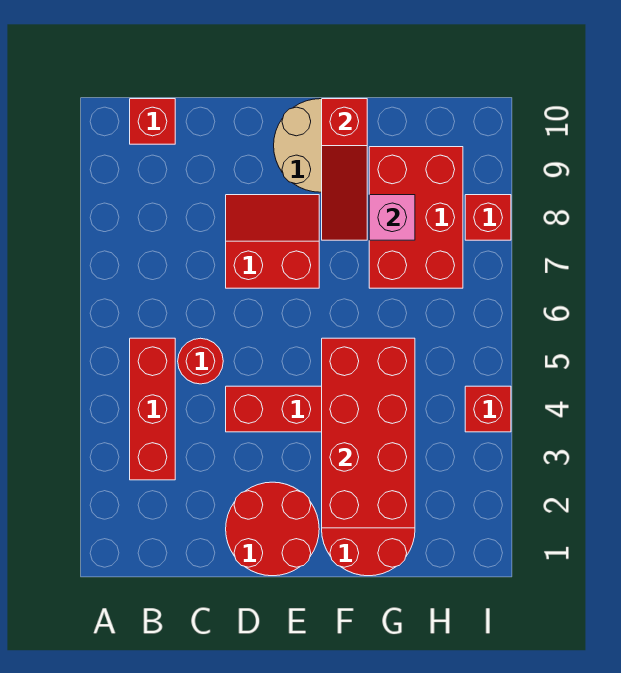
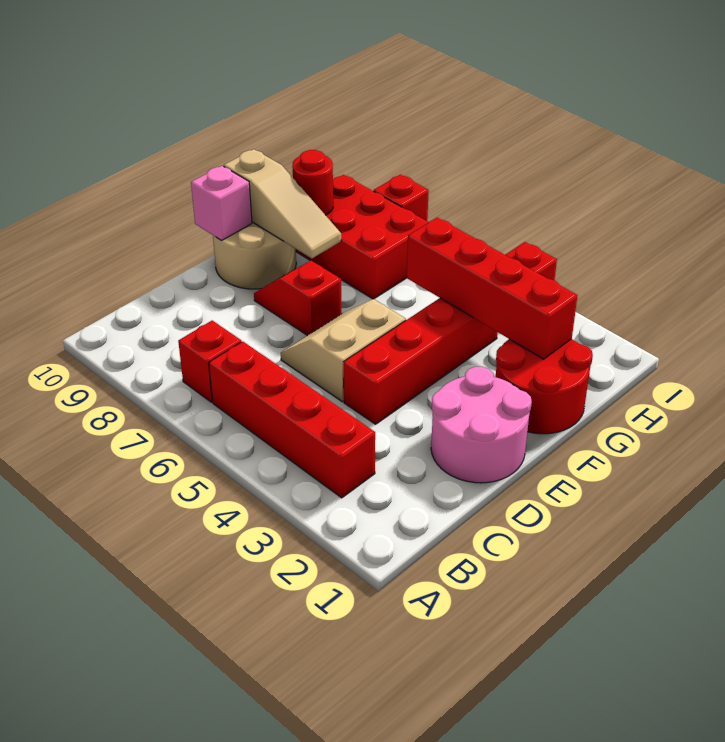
red brick B3:B5 level 1 -> red brick B3:B6 level 1
red brick B10 level 1 -> red brick B7 level 1
red round brick C5 level 1 -> red round brick G9 level 2
red round brick D1:E2 level 1 -> pink round brick D1:E2 level 1
none -> tan slope D5:E6 level 1 top 5
red slope D7:E8 level 1 top 7 -> red slope E7:E8 level 1 top 7
red brick F2:G5 level 2 -> red brick G2:G5 level 2
red slope F8:F10 level 2 top 10 -> tan slope F8:F10 level 2 top 10
pink brick G8 level 2 -> pink brick E10 level 2

